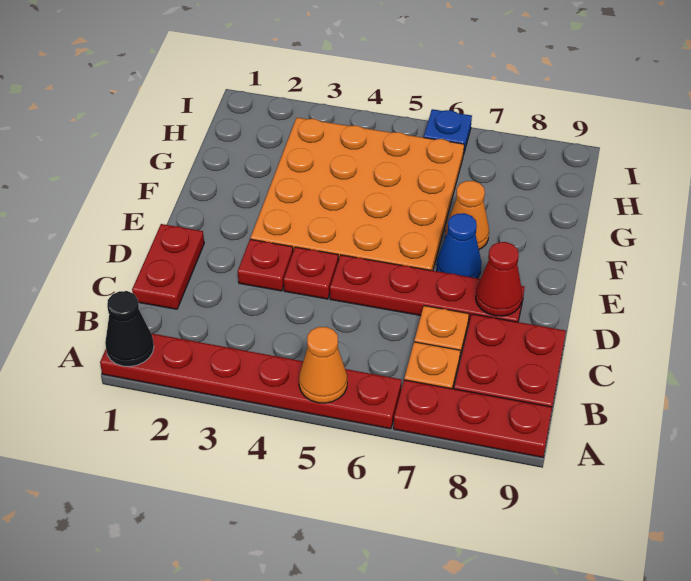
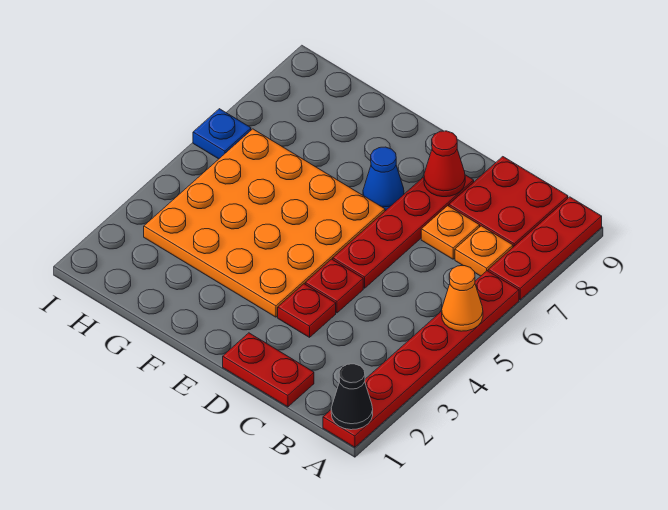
orange cone F7 level 1 -> none

